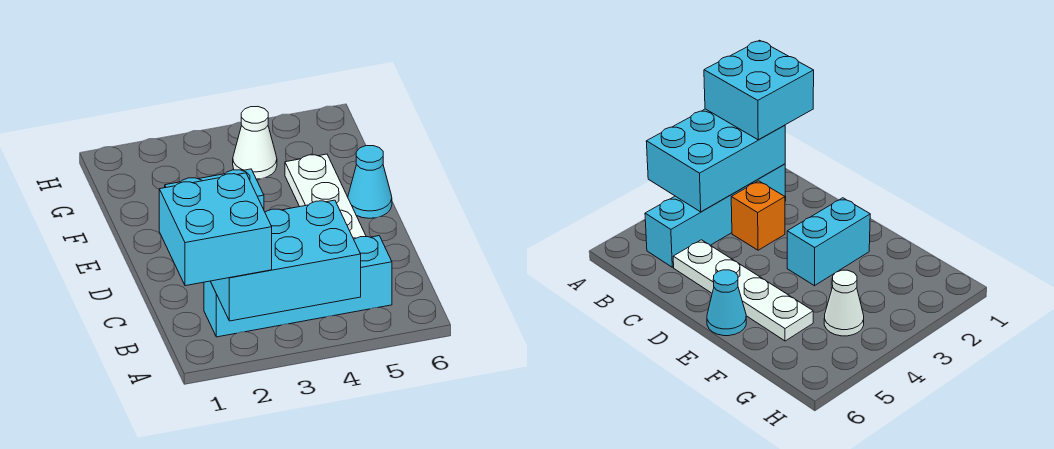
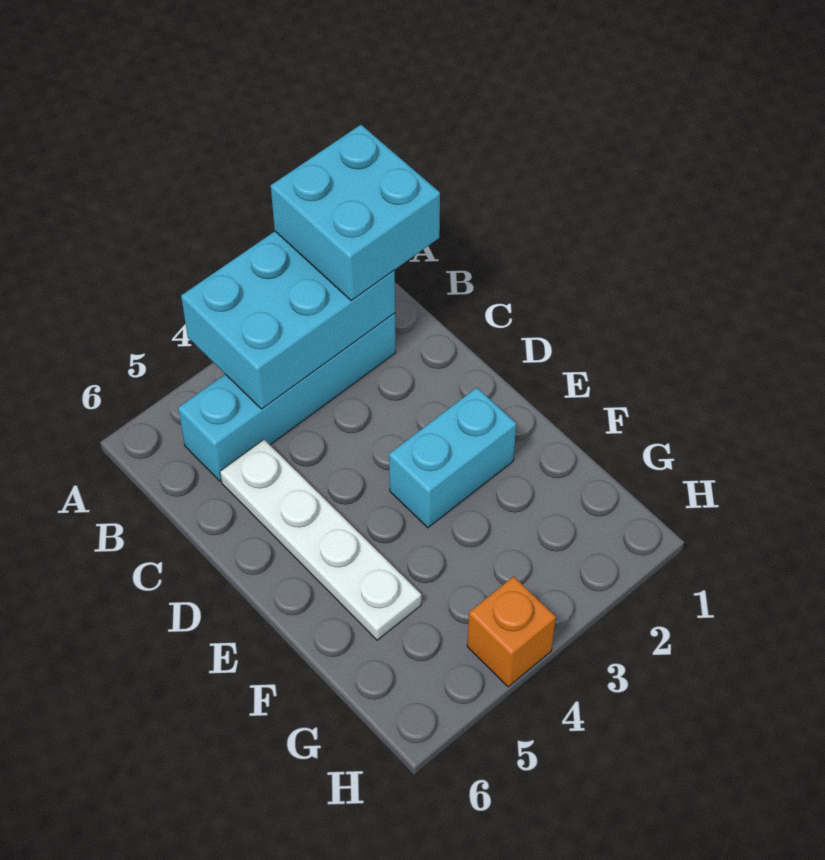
orange brick C3 level 1 -> orange brick H4 level 1
cyan cone E6 level 1 -> none
white cone G4 level 1 -> none

